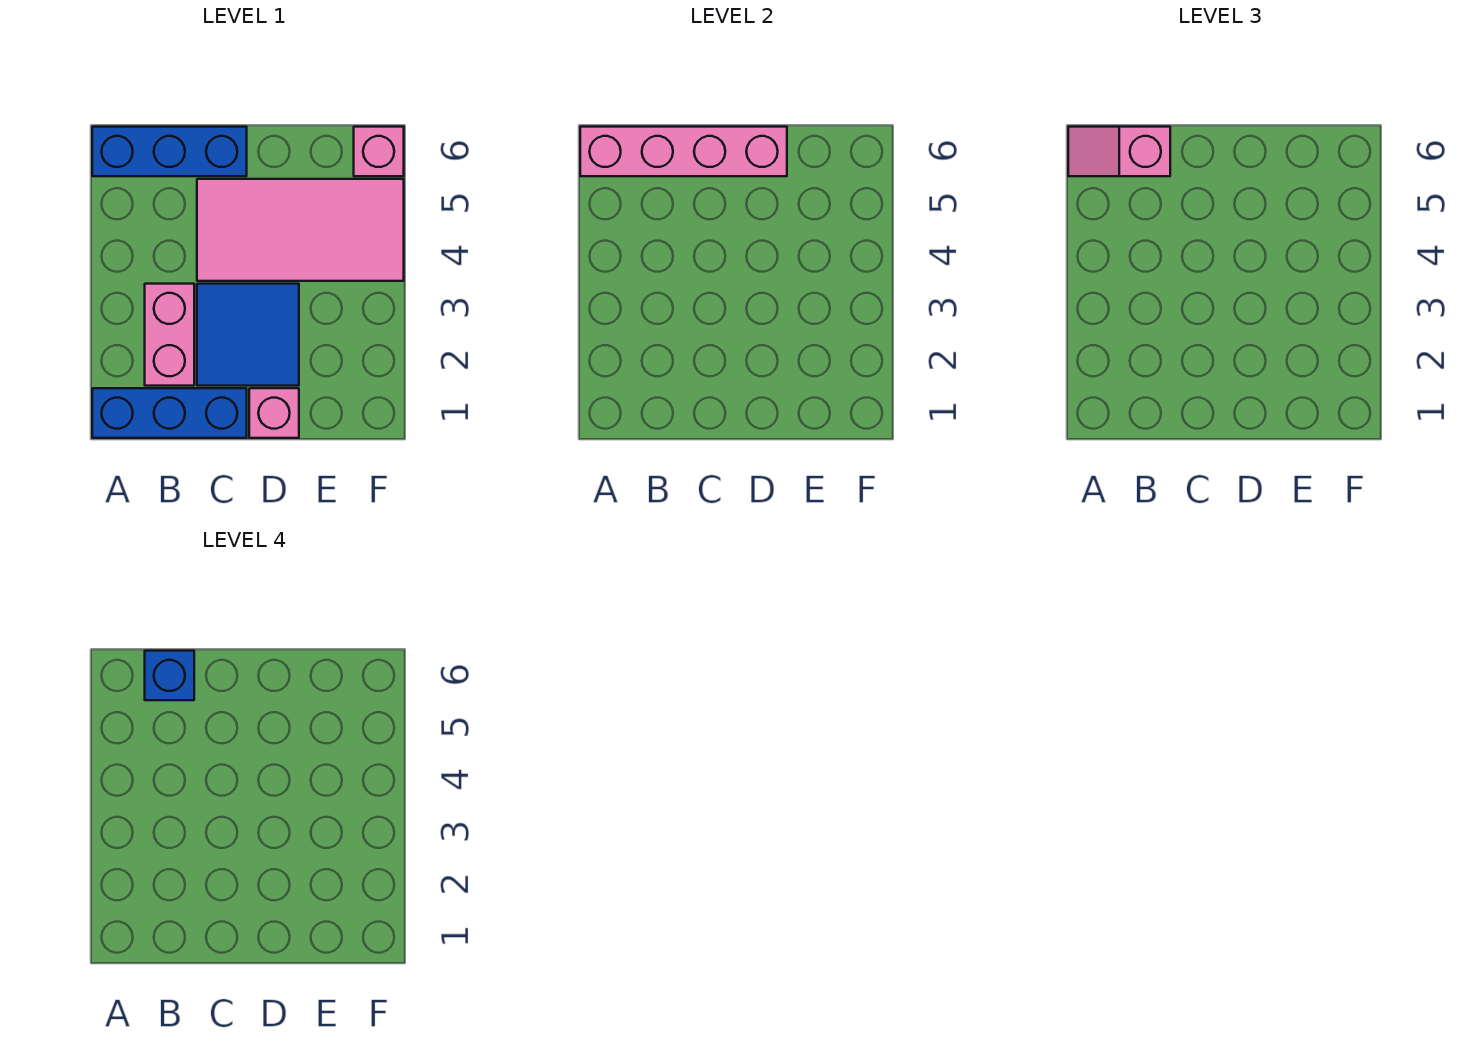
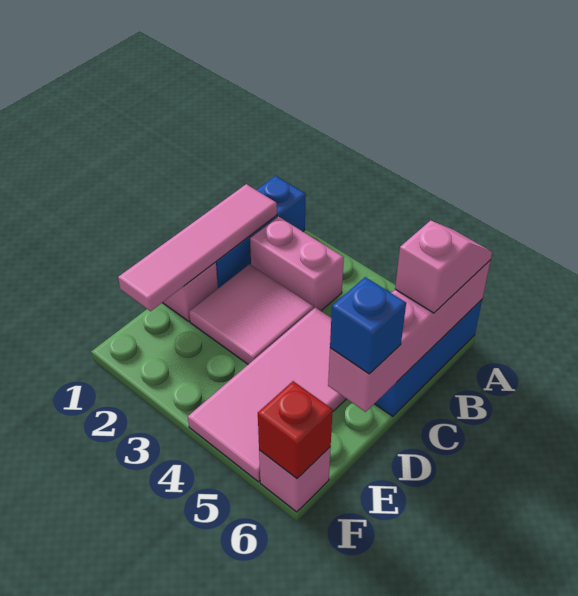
none -> pink tile B1:E1 level 2
blue brick B6 level 4 -> blue brick D6 level 3
blue tile C2:D3 level 1 -> pink tile C2:D3 level 1
none -> red brick F6 level 2

